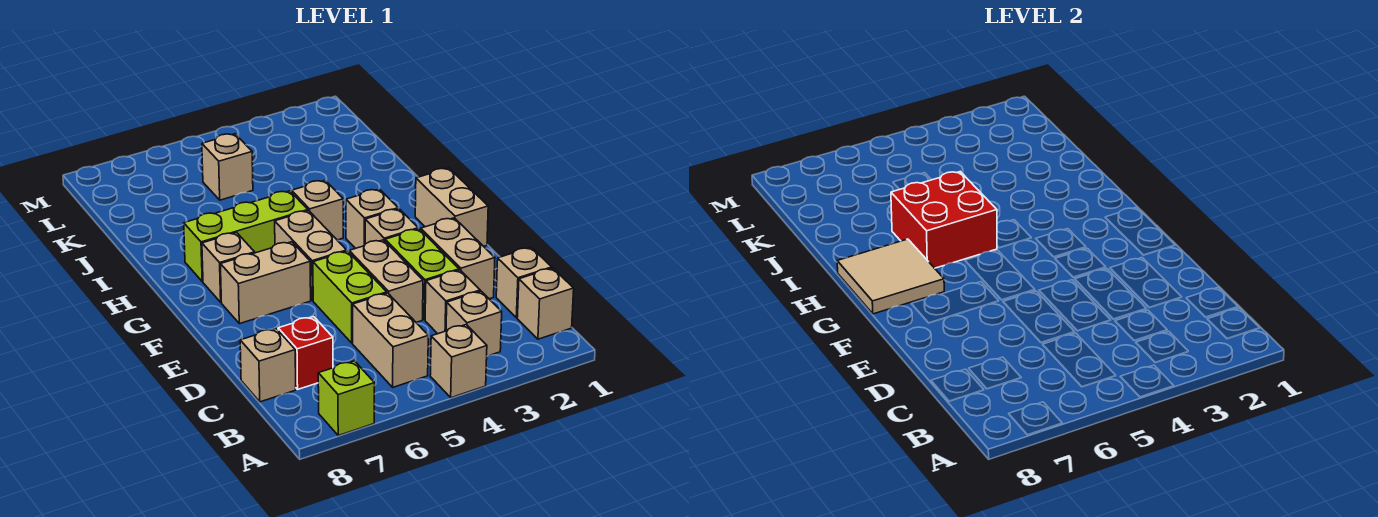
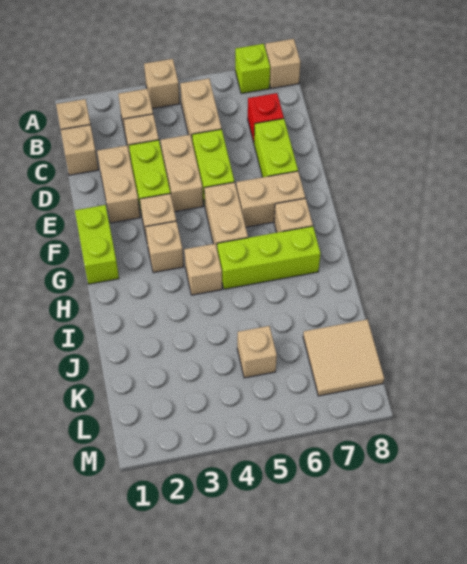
tan brick C8 level 1 -> tan brick A8 level 1
none -> lime brick D7:E7 level 1
tan brick F1:G1 level 1 -> lime brick F1:G1 level 1
tan tile G7:H8 level 2 -> tan tile K7:L8 level 1
red brick H5:I6 level 2 -> none

